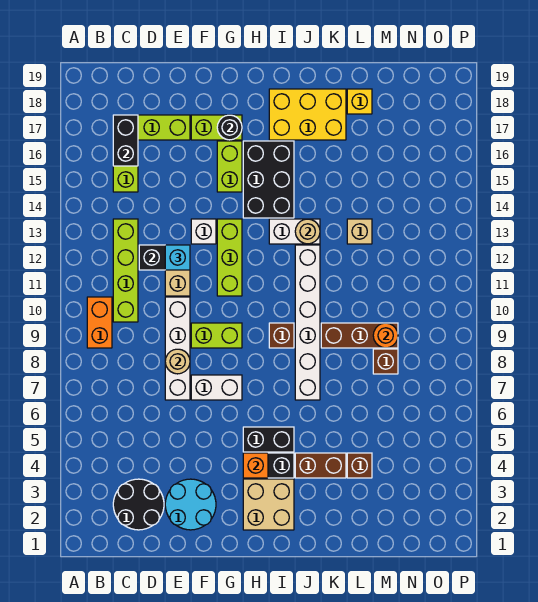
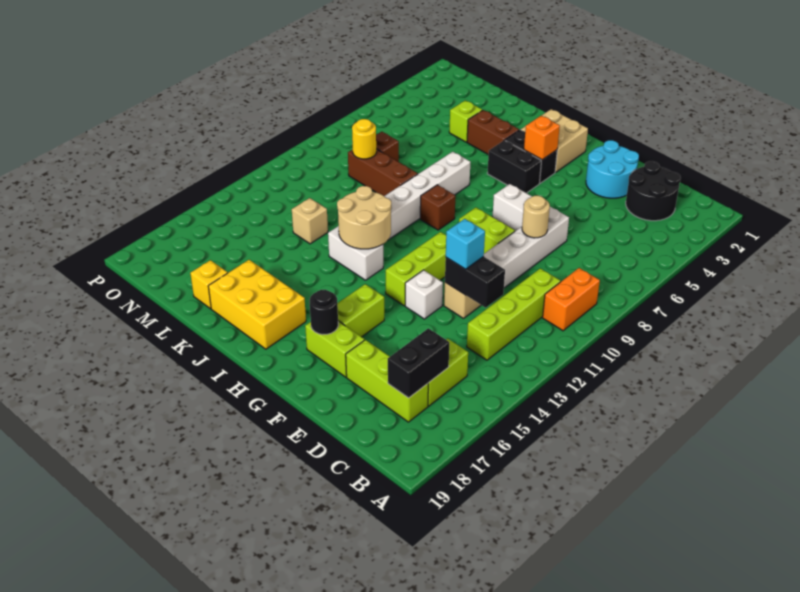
black brick H14:I16 level 1 -> none
tan round brick J13 level 2 -> tan round brick I12:J13 level 2
brown brick L4 level 1 -> lime brick L4 level 1
orange round brick M9 level 2 -> yellow round brick M9 level 2

